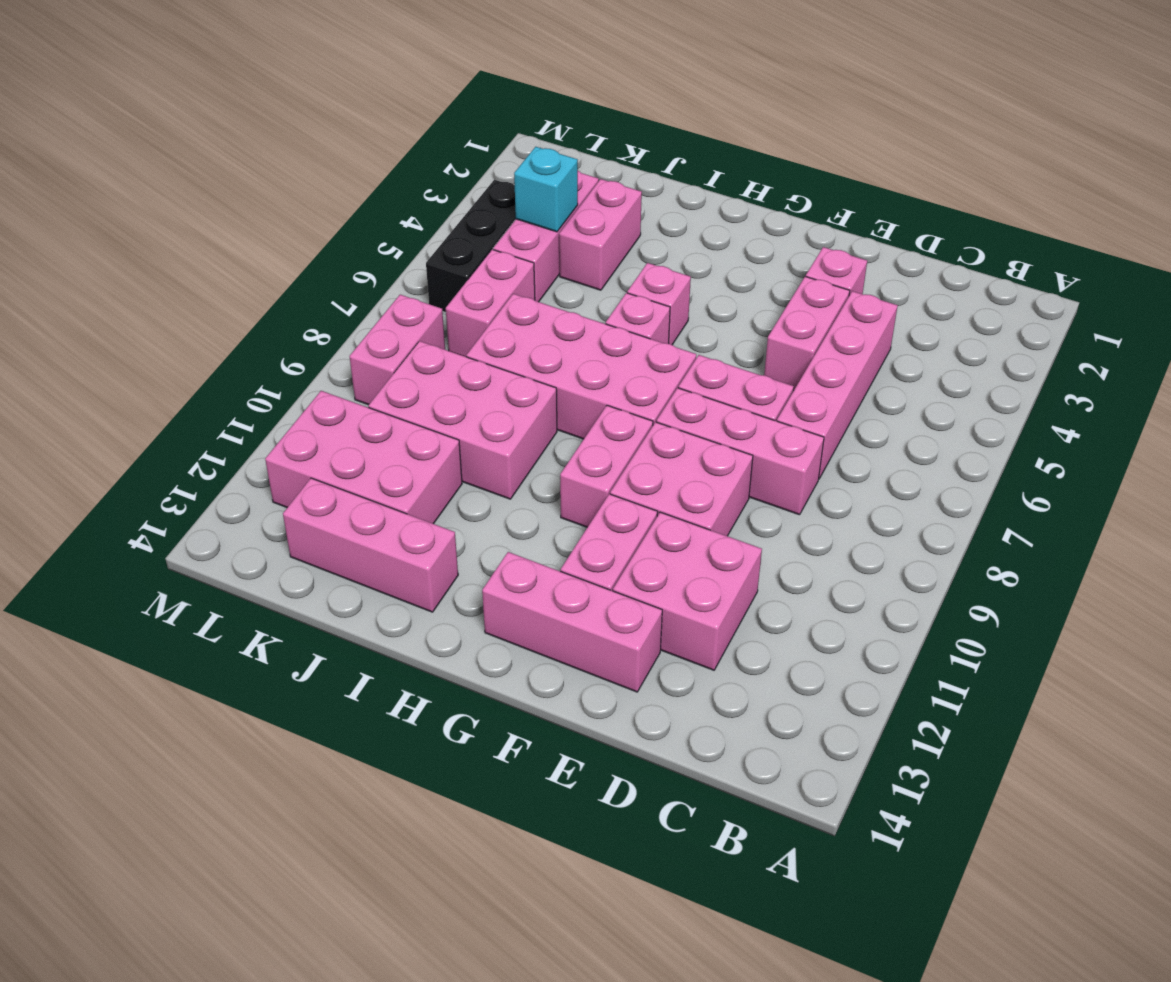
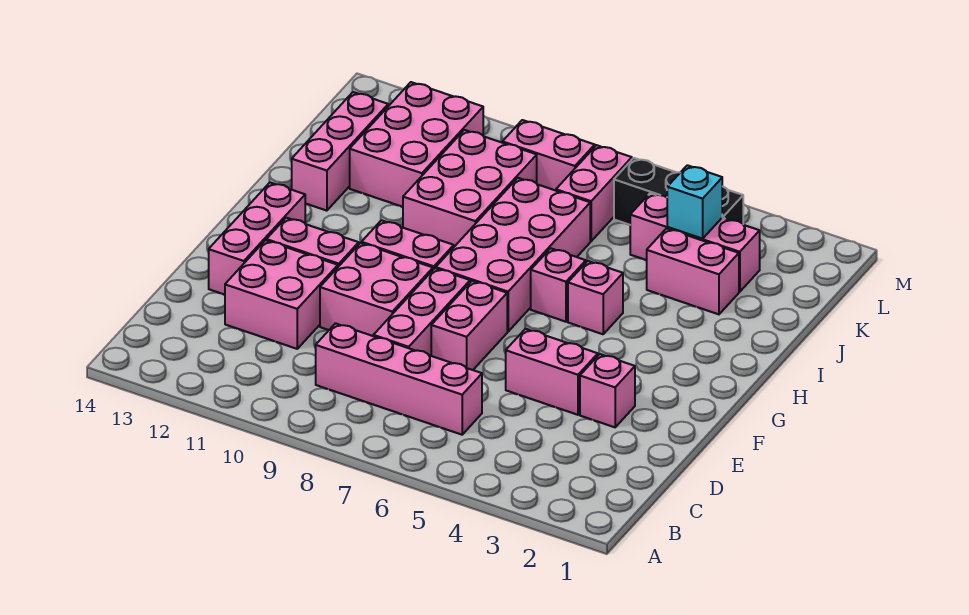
pink brick D4:D7 level 1 -> pink brick C6:C9 level 1
pink brick K6:K7 level 1 -> pink brick K7:L7 level 1

